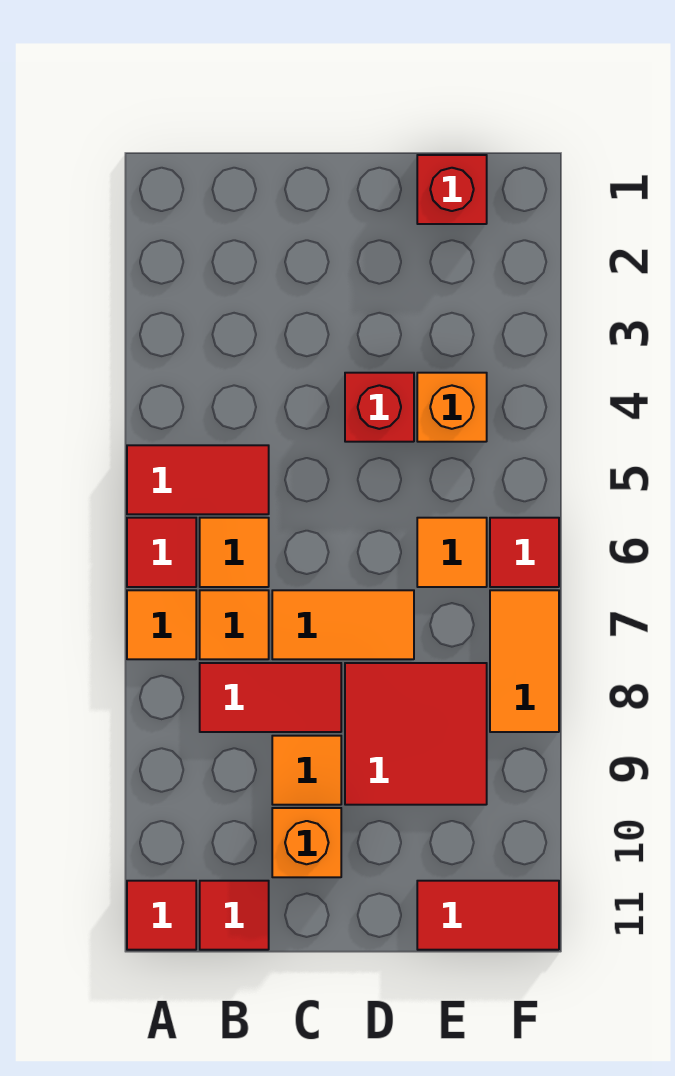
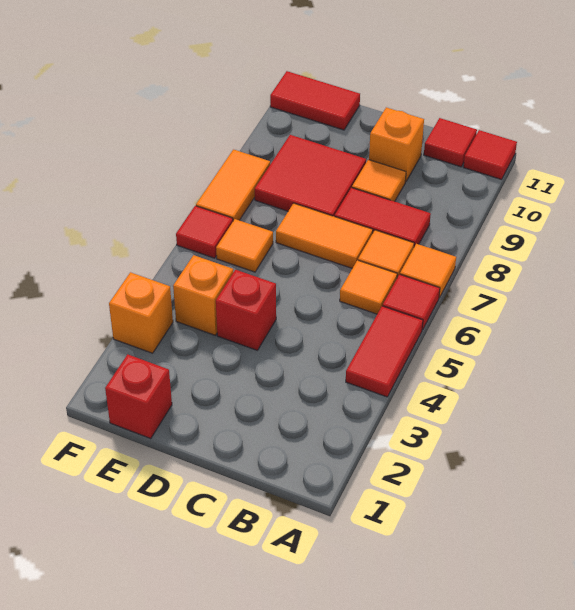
red tile A5:B5 level 1 -> red tile A4:A5 level 1
none -> orange brick F3 level 1

